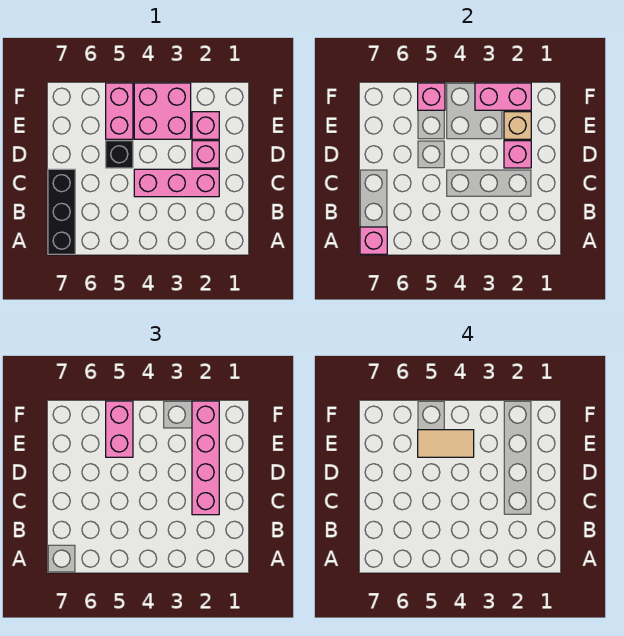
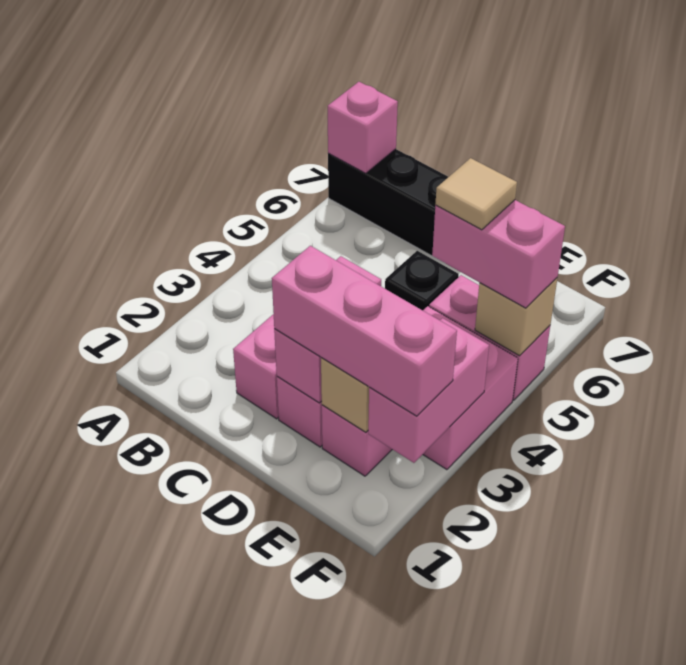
pink brick C2:F2 level 3 -> pink brick D2:F2 level 3
tan tile E4:E5 level 4 -> tan tile E5 level 4
pink brick F5 level 2 -> tan brick F5 level 2

